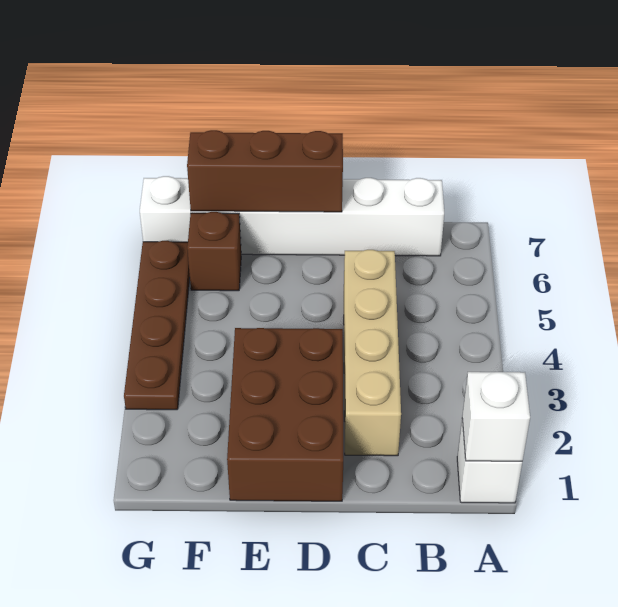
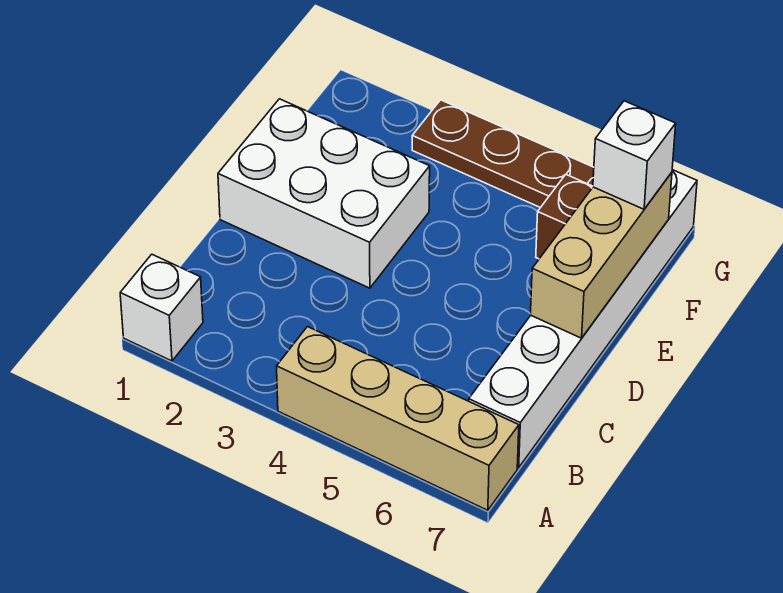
white brick A1 level 2 -> white brick F7 level 3
tan brick C2:C5 level 1 -> tan brick A4:A7 level 1
brown brick D1:E3 level 1 -> white brick D1:E3 level 1
brown brick D7:F7 level 2 -> tan brick D7:F7 level 2

